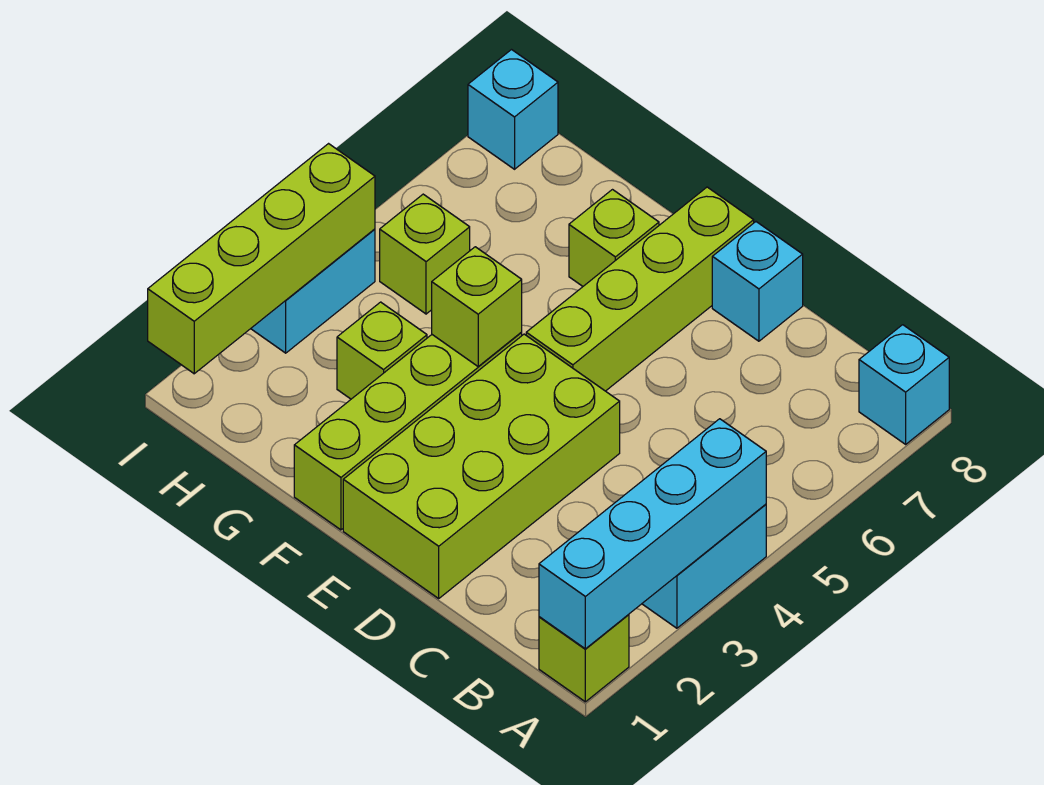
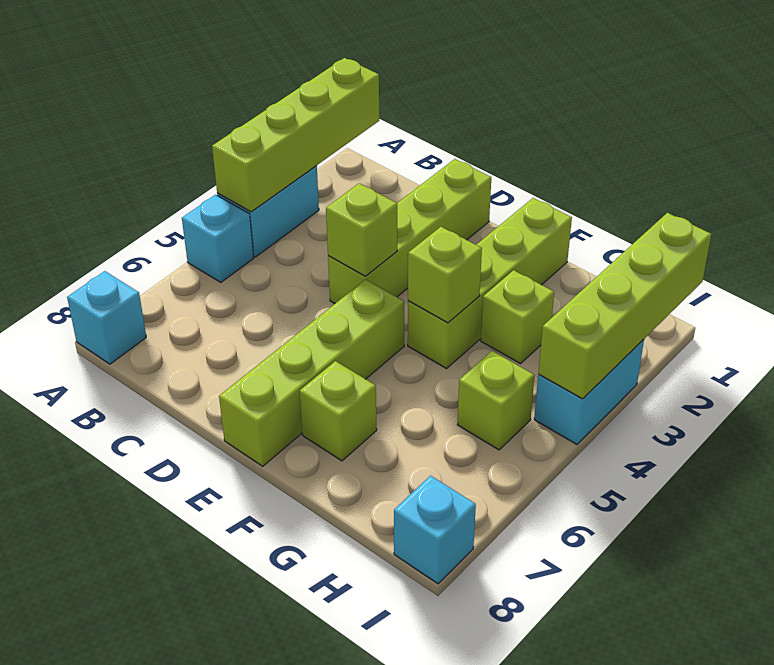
lime brick A1 level 1 -> lime brick D4 level 2
cyan brick A1:A4 level 2 -> lime brick A1:A4 level 2
lime brick D1:E4 level 1 -> lime brick D1:D4 level 1
cyan brick D8 level 1 -> cyan brick A5 level 1

